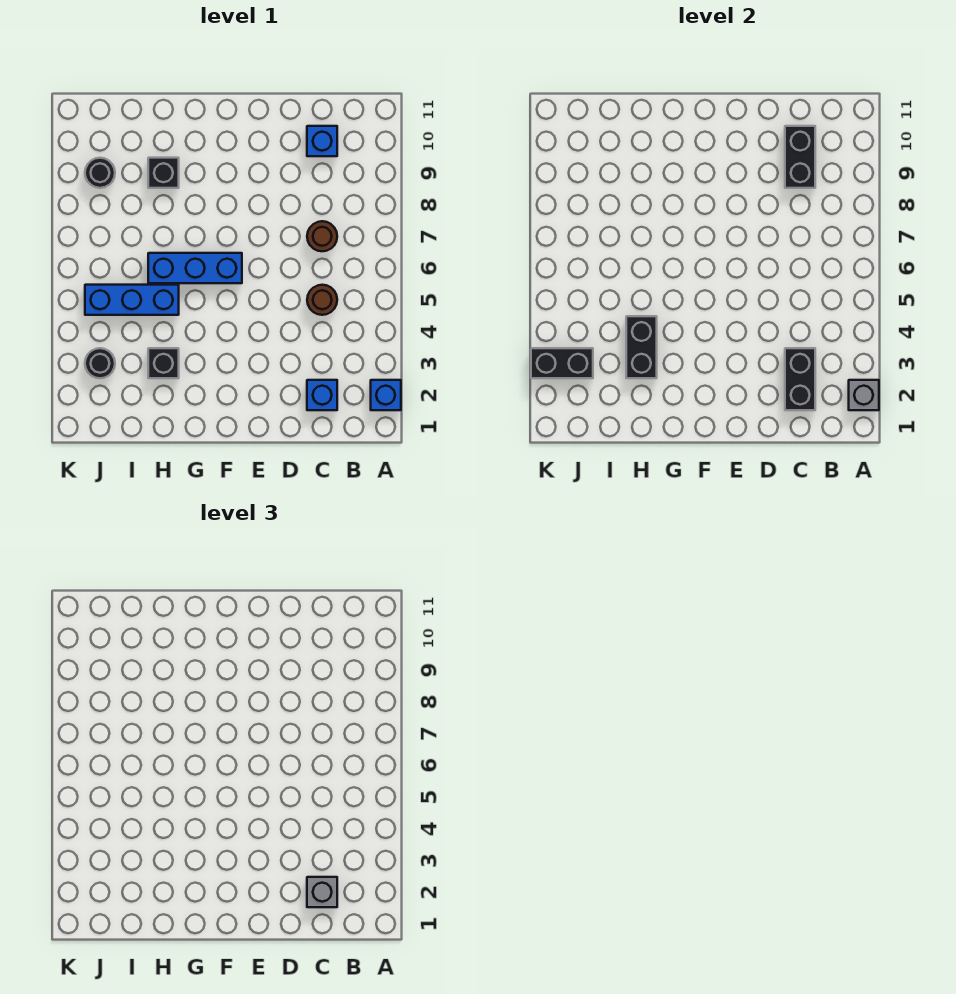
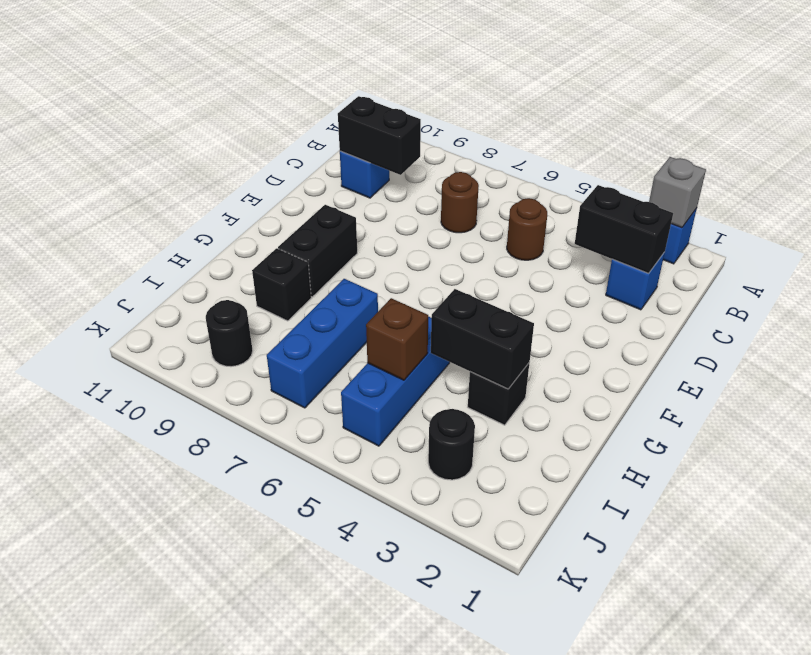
grey brick C2 level 3 -> none
blue brick F6:H6 level 1 -> blue brick H7:J7 level 1
none -> brown brick I5 level 2
black brick J3:K3 level 2 -> black brick F9:G9 level 1

